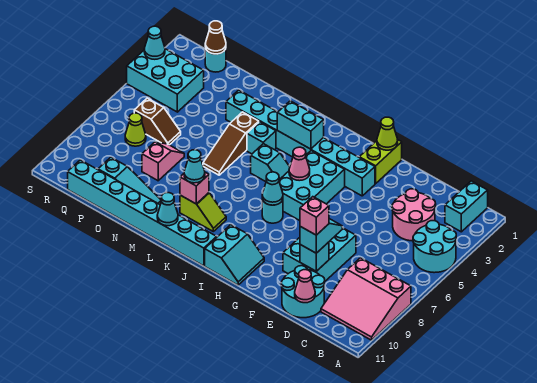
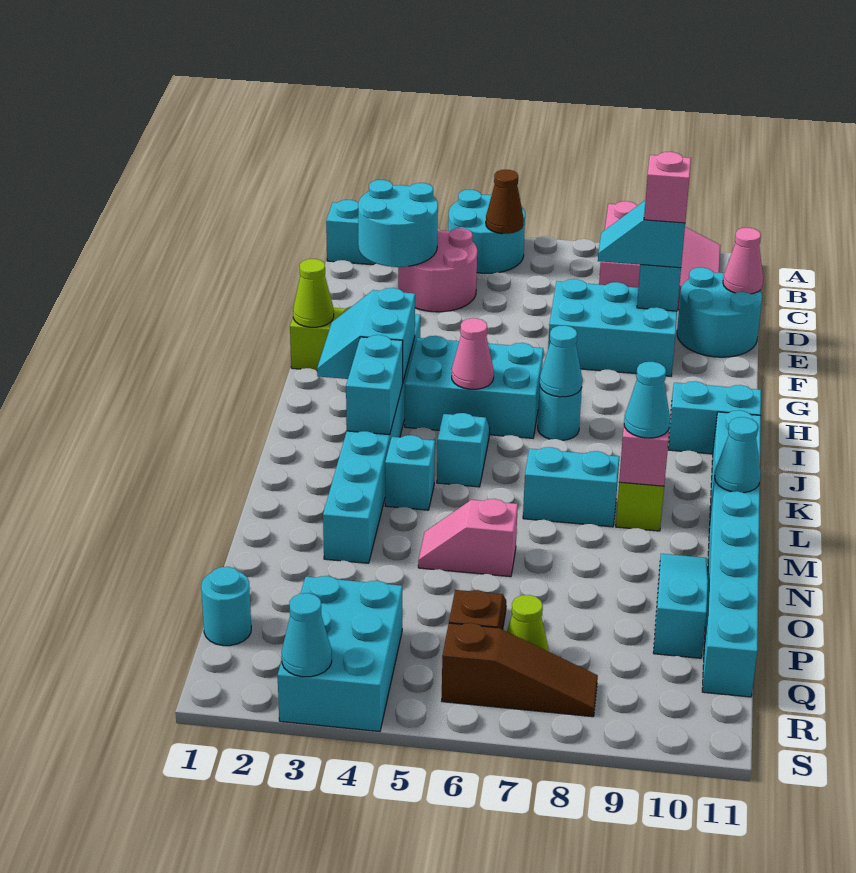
none -> cyan round brick C2:D3 level 2
none -> cyan slope H2:I3 level 2 top 3
none -> cyan brick L7:L8 level 1
brown slope M4:M6 level 1 top 4 -> brown slope R6:R8 level 1 top 6
pink slope O7:O8 level 1 top 8 -> pink slope N5:N6 level 1 top 6
brown cone Q1 level 2 -> brown cone B5 level 2

